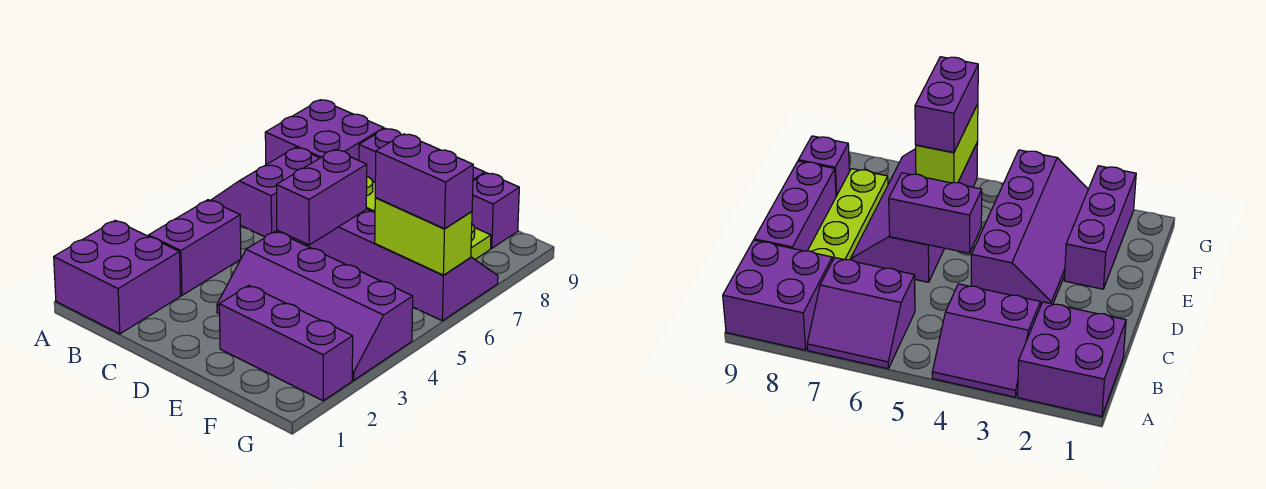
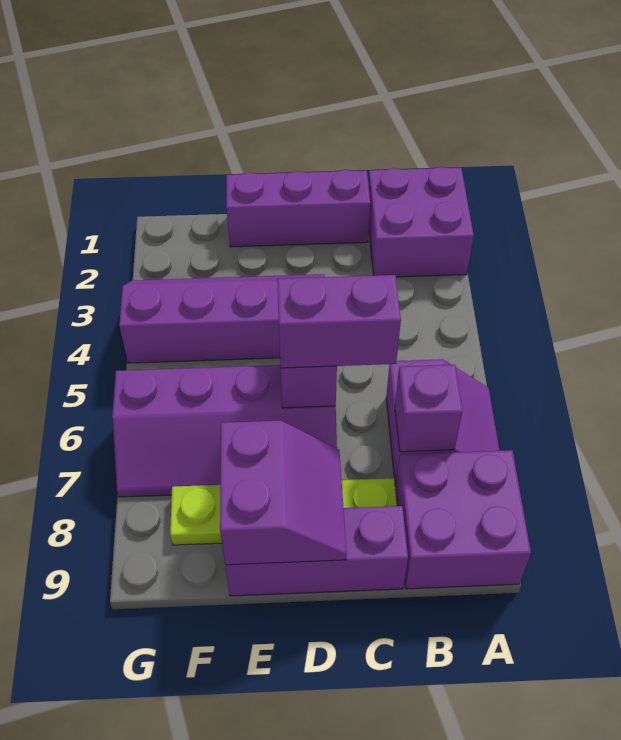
purple slope A3:B4 level 1 top B -> purple slope D8:E9 level 2 top E
purple brick E2:G2 level 1 -> purple brick C1:E1 level 1
lime brick F6:G6 level 2 -> none
purple brick F6:G6 level 3 -> purple brick C6:D6 level 3
purple brick F9 level 1 -> purple brick B7 level 2

